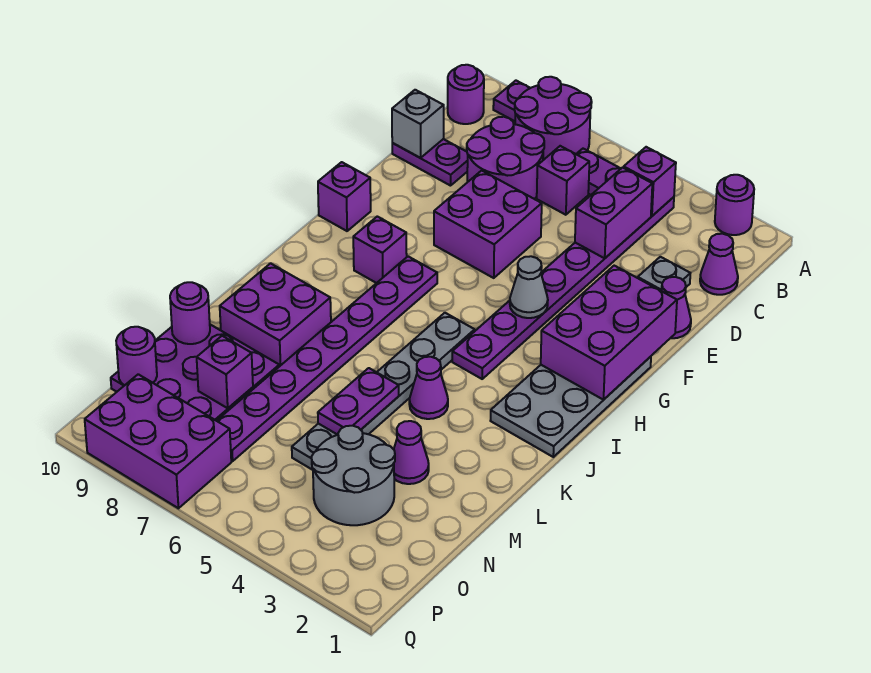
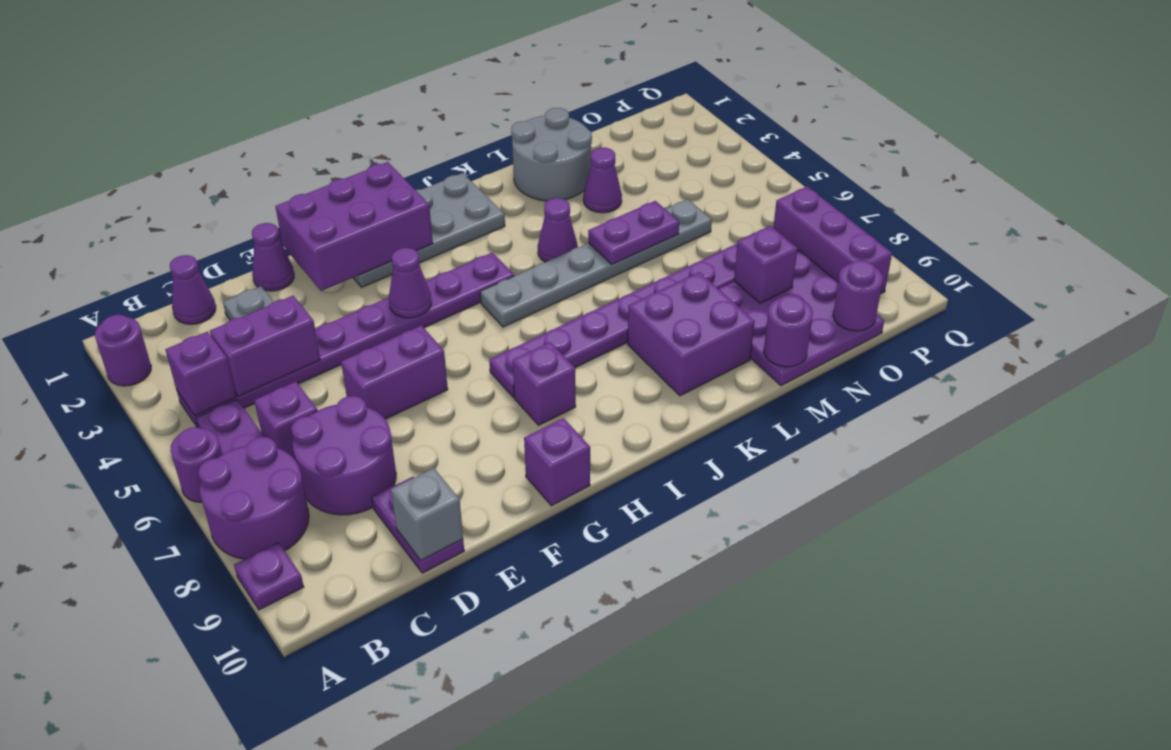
purple round brick B10 level 1 -> purple round brick A6 level 1
purple brick E6:F7 level 1 -> purple brick E6:F6 level 1
grey cone G4 level 2 -> purple cone G4 level 2
grey round brick N3:O4 level 1 -> grey round brick L1:M2 level 1
purple brick P7:Q9 level 1 -> purple brick P7:P9 level 1

